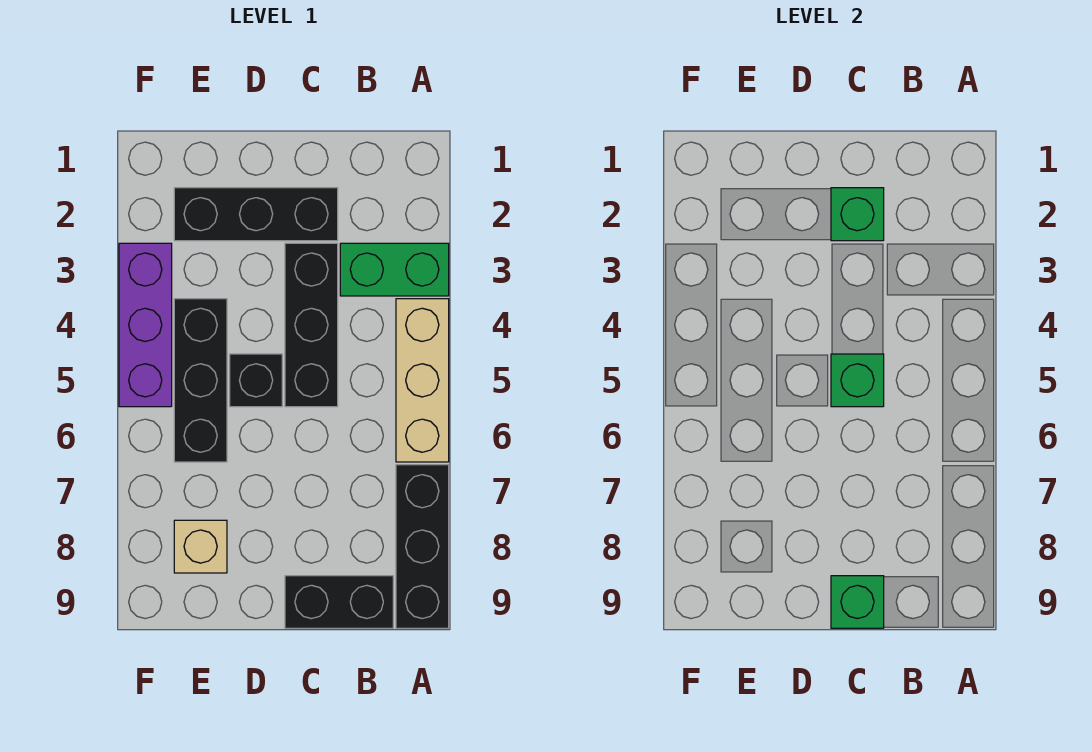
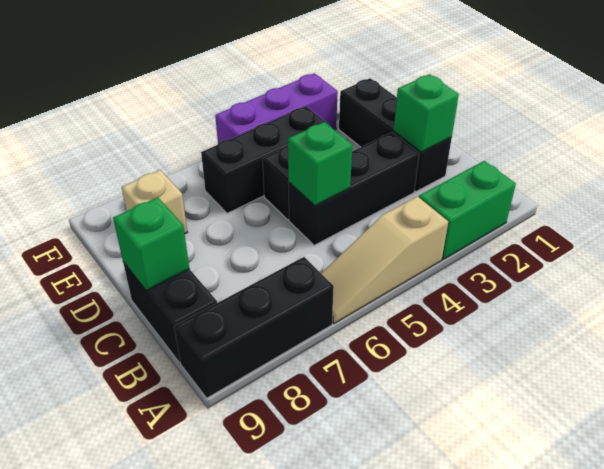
green brick A3:B3 level 1 -> green brick A2:A3 level 1
tan brick A4:A6 level 1 -> tan slope A4:A6 level 1 top 4

